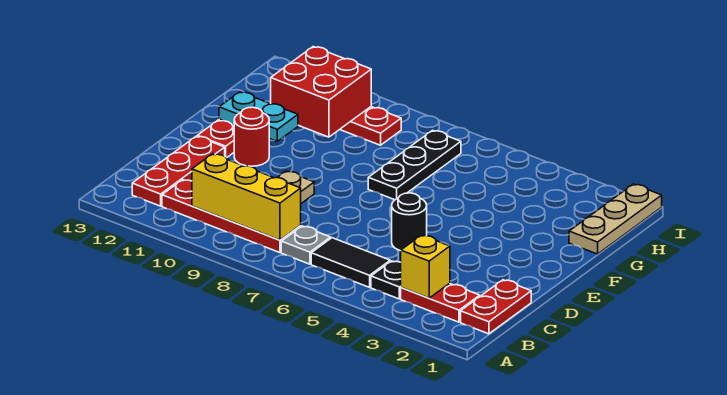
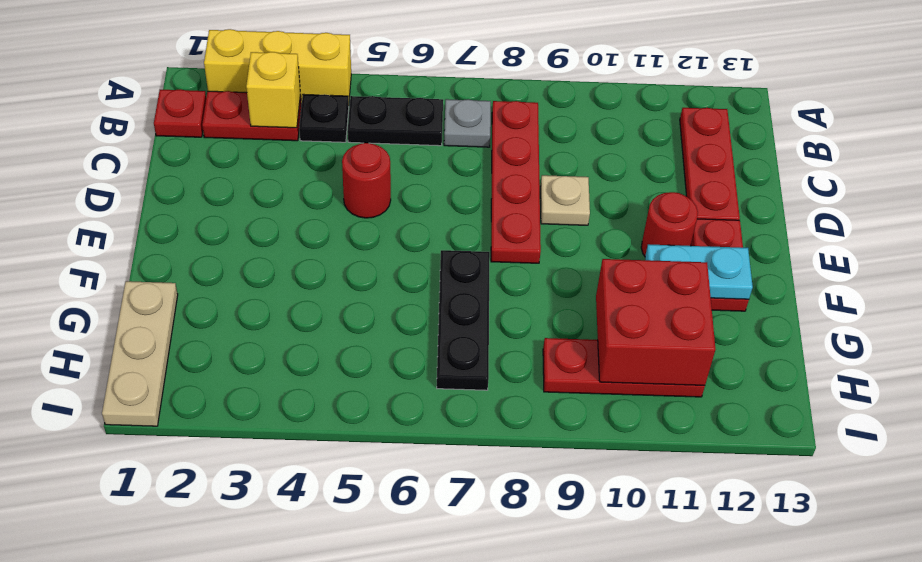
red plate B1:C1 level 1 -> red plate B1 level 1
black tile B5:B6 level 1 -> black plate B5:B6 level 1
red plate B8:B11 level 1 -> red plate B8:E8 level 1
yellow brick B8:B10 level 2 -> yellow brick A2:A4 level 1
black round brick D5 level 1 -> red round brick D5 level 1

